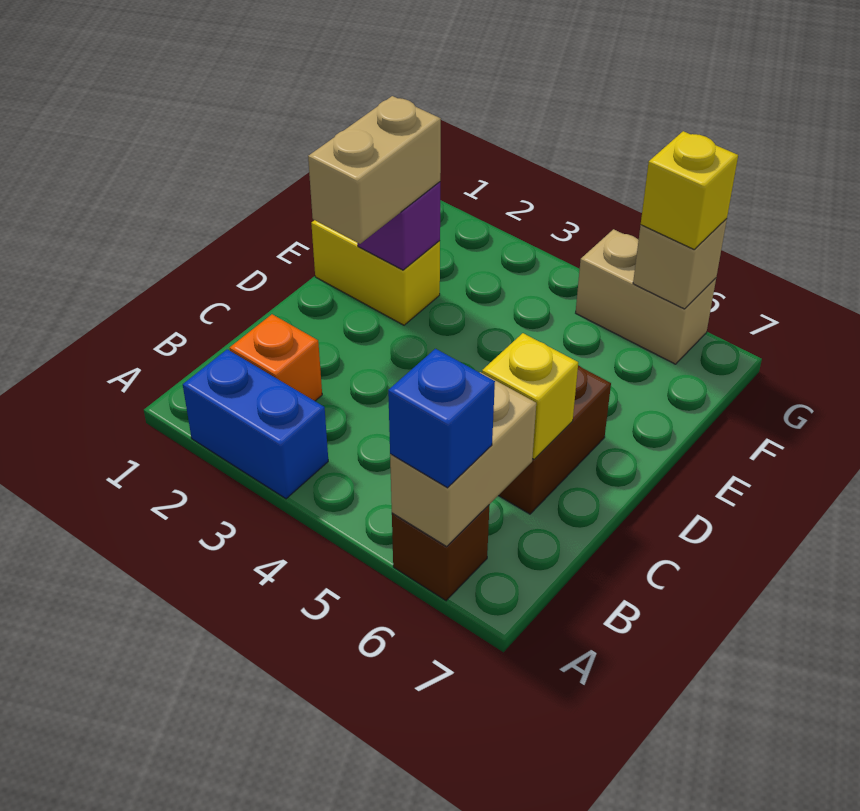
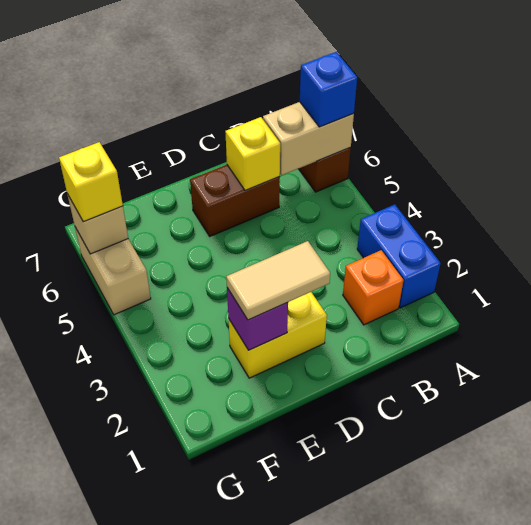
tan brick D2:E2 level 3 -> tan tile D2:E2 level 3
yellow brick E1:E2 level 1 -> yellow brick D2:E2 level 1

